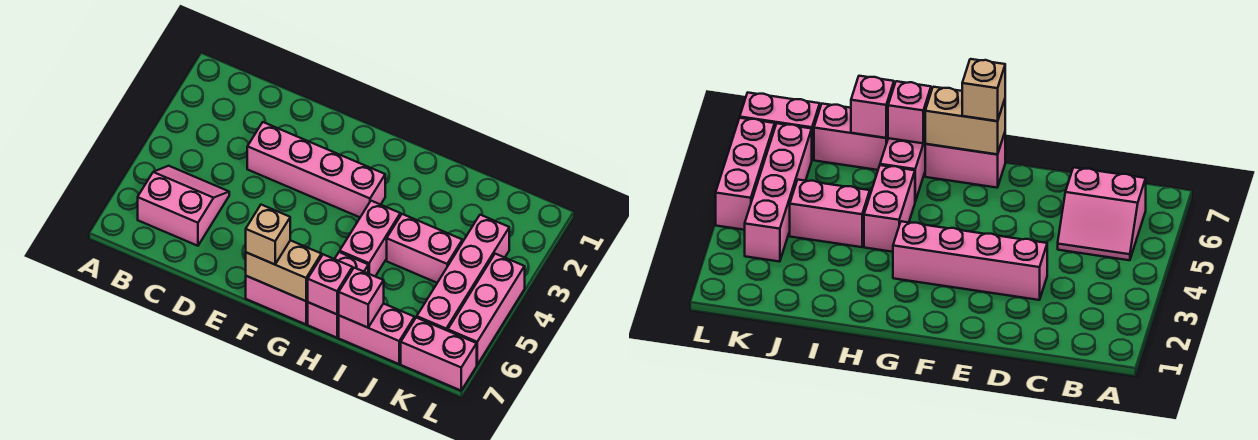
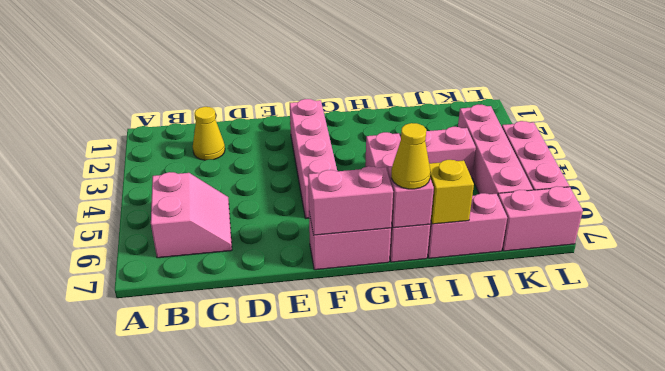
pink slope B5:C6 level 1 top 6 -> pink slope B5:C6 level 1 top B
none -> yellow cone C2 level 1
pink brick D3:G3 level 1 -> pink brick F2:F5 level 1
tan brick F7:G7 level 2 -> pink brick F7:G7 level 2
tan brick F7 level 3 -> none
none -> yellow cone H7 level 3
pink brick I7 level 2 -> yellow brick I7 level 2

